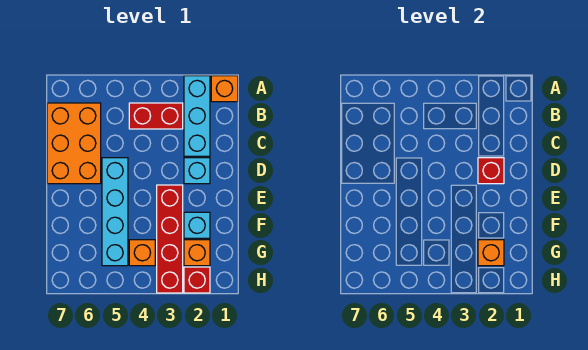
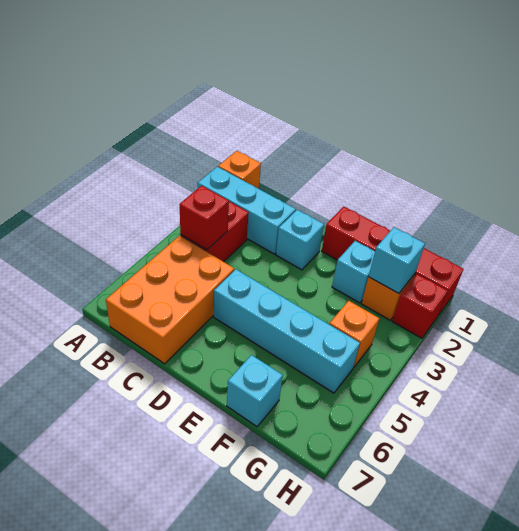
orange brick B6:D7 level 1 -> orange brick B5:C7 level 1
red brick D2 level 2 -> red brick B4 level 2
red brick E3:H3 level 1 -> red brick E1:H1 level 1
none -> cyan brick F7 level 1
orange brick G2 level 2 -> cyan brick G2 level 2

